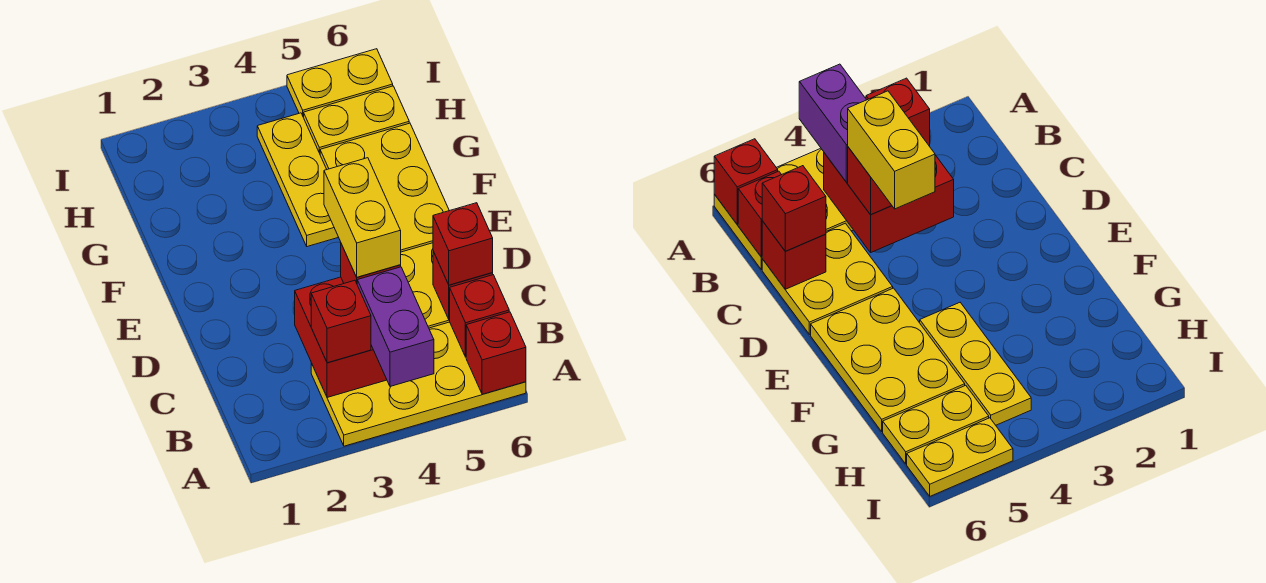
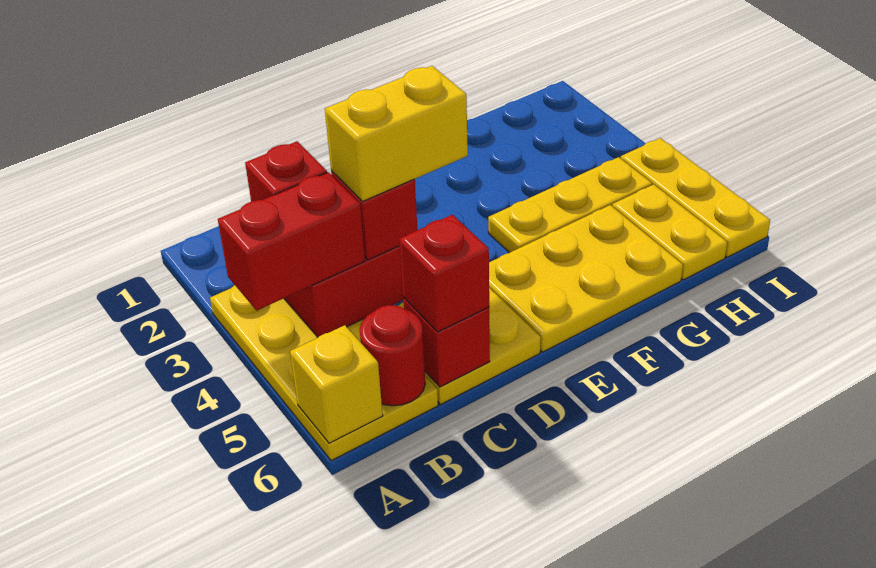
purple brick A4:B4 level 3 -> red brick A4:B4 level 3
red brick A6 level 2 -> yellow brick A6 level 2
red brick B6 level 2 -> red round brick B6 level 2
yellow plate I5:I6 level 1 -> yellow plate I4:I6 level 1

